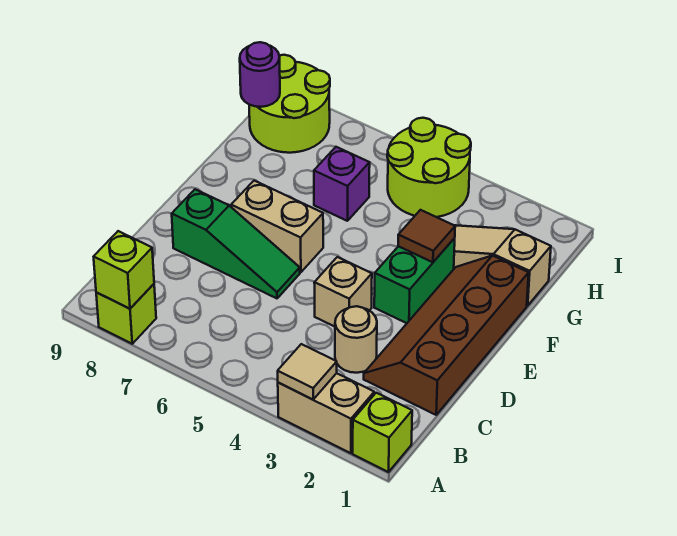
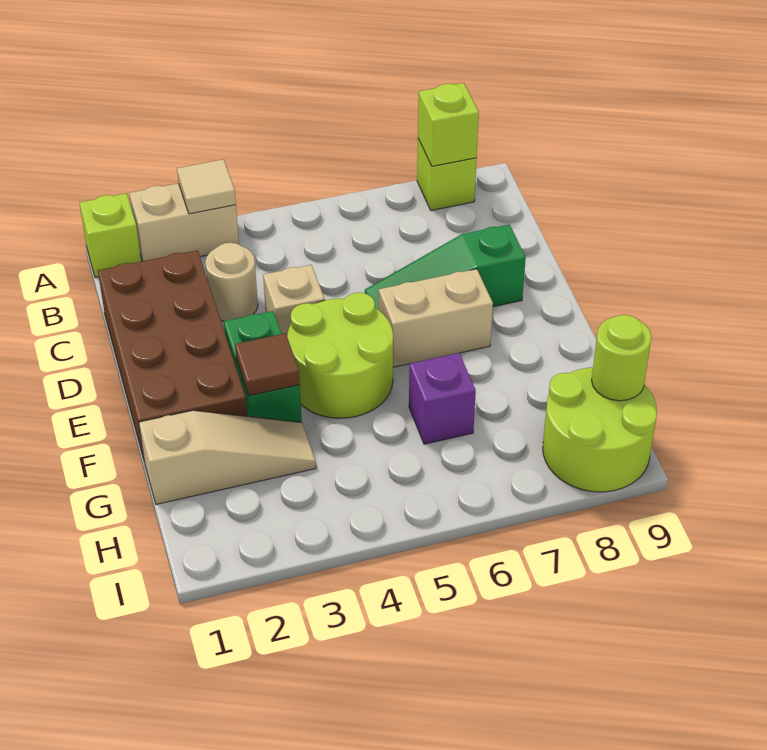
brown slope C1:F2 level 1 top 1 -> brown brick C1:F2 level 1
lime round brick H4:I5 level 1 -> lime round brick E4:F5 level 1
purple round brick H9 level 2 -> lime round brick H9 level 2

